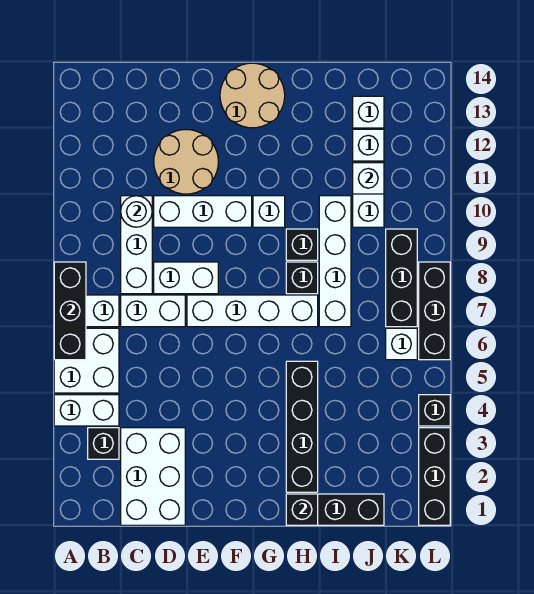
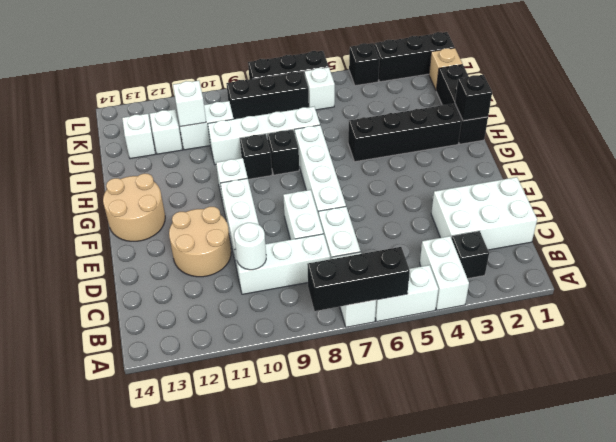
white brick A5:B6 level 1 -> white brick A5:A6 level 1
none -> tan brick K1 level 1

